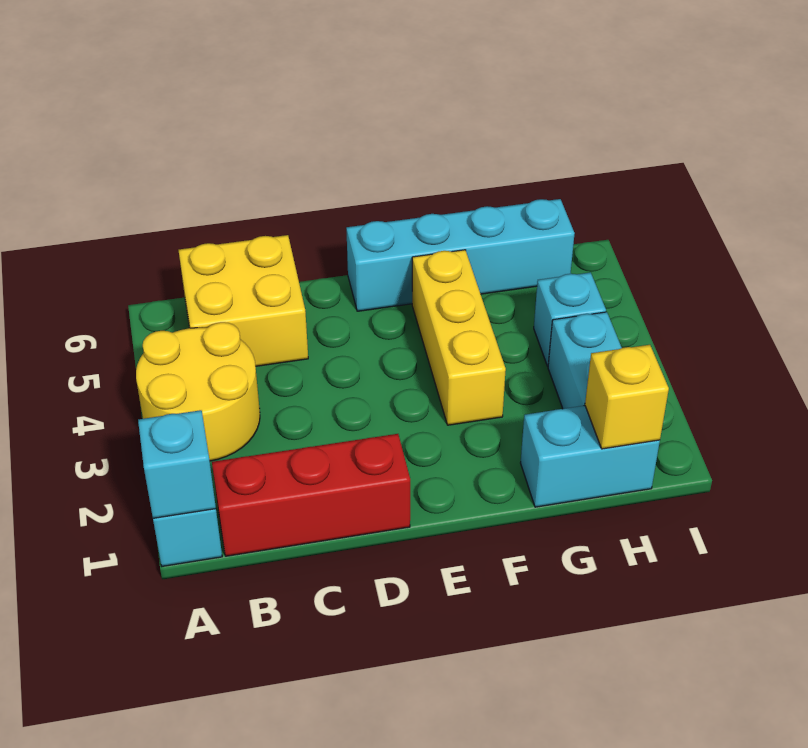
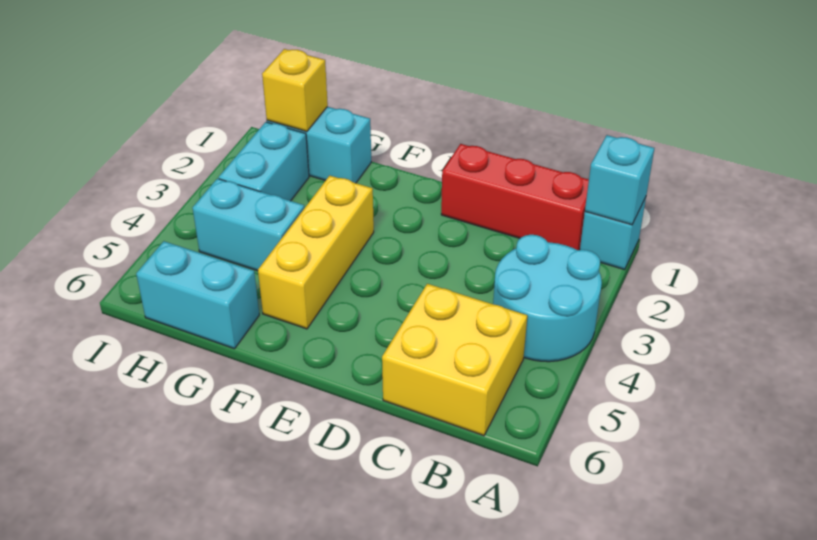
yellow round brick A3:B4 level 1 -> cyan round brick A3:B4 level 1
cyan brick E6:H6 level 1 -> cyan brick G6:H6 level 1
cyan brick H4 level 1 -> cyan brick G4:H4 level 1

